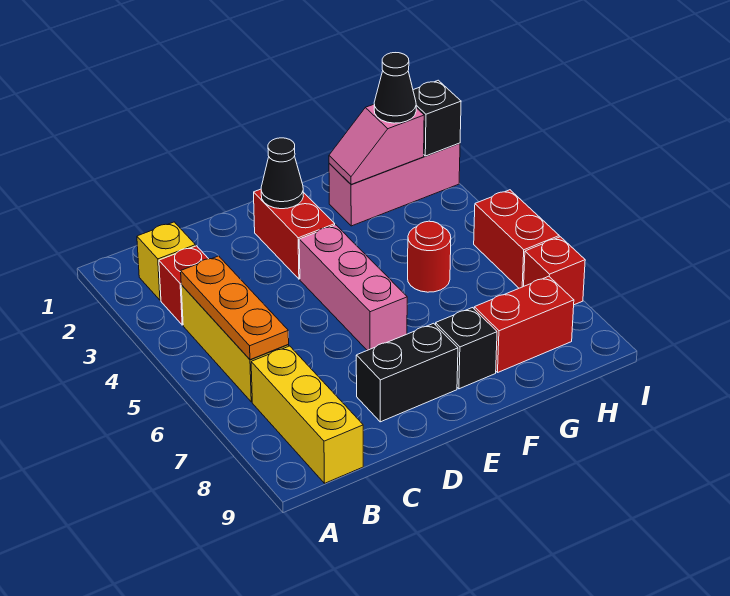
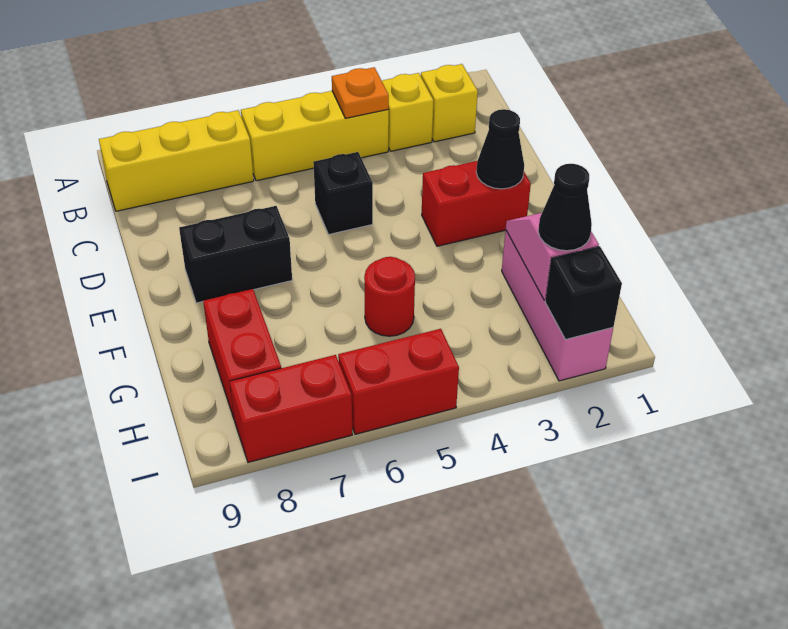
red brick B3 level 1 -> yellow brick B3 level 1
orange plate B4:B6 level 2 -> orange plate B4 level 2
black brick D8:E8 level 1 -> black brick E7:E8 level 1
pink brick E4:E6 level 1 -> none
black brick F8 level 1 -> black brick D5 level 1
red brick I7 level 1 -> red brick I7:I8 level 1

